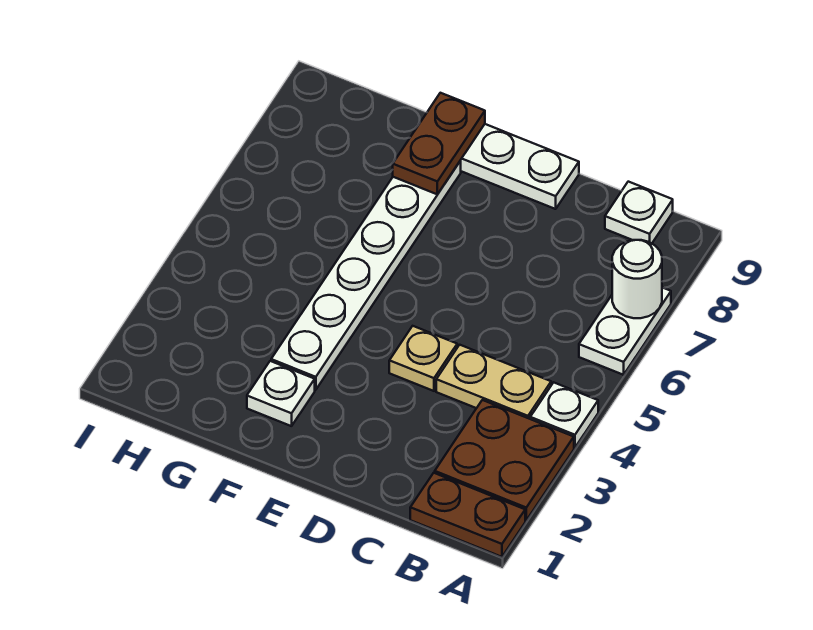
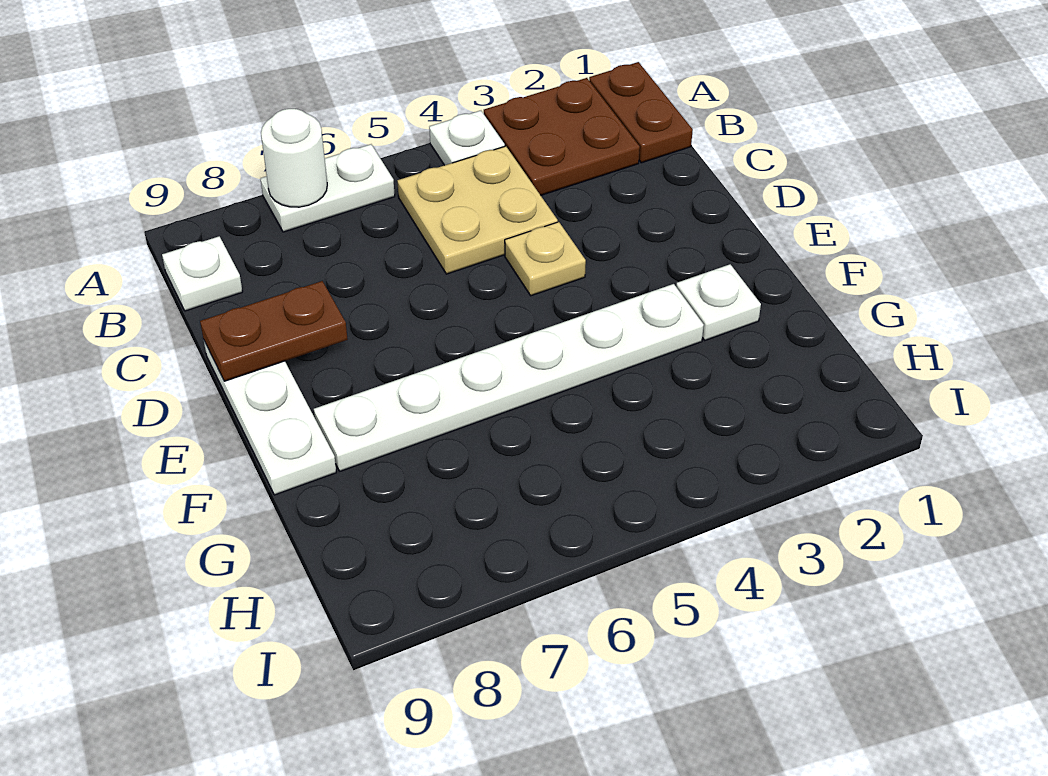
tan plate B4:C4 level 1 -> tan plate B4:C5 level 1
brown plate F8:F9 level 2 -> brown plate D8:D9 level 2

